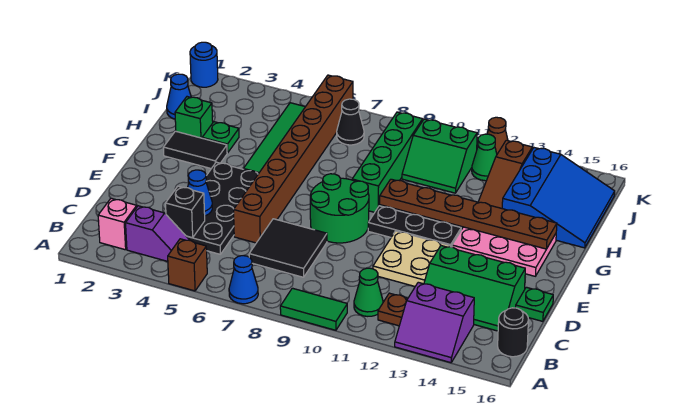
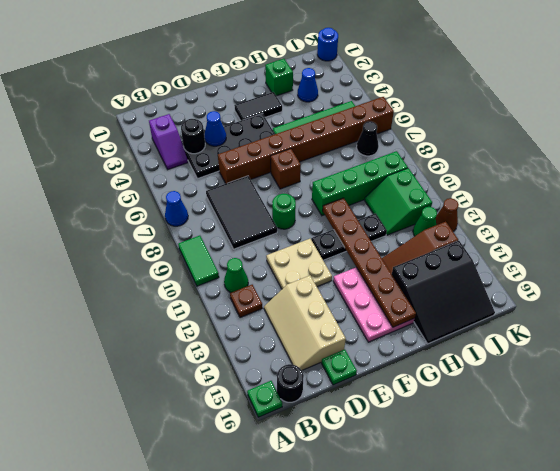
brown brick A5 level 1 -> brown brick F7 level 1
purple slope A13:B14 level 1 top B -> none
pink brick B2 level 1 -> none
black brick C4 level 2 -> black round brick C4 level 2
black tile C7:D8 level 1 -> black tile C7:D9 level 1
green slope C13:D15 level 1 top D -> tan slope C13:D15 level 1 top D
green round brick E8:F9 level 1 -> green round brick E9 level 1
black plate F10:F12 level 1 -> black plate F11:H11 level 1
black tile G2:G3 level 1 -> black tile F3:G3 level 1
green plate H3 level 1 -> green plate A16 level 1
blue slope H14:J16 level 1 top 14 -> black slope H14:J16 level 1 top 14
blue cone I1 level 1 -> blue cone I3 level 1

